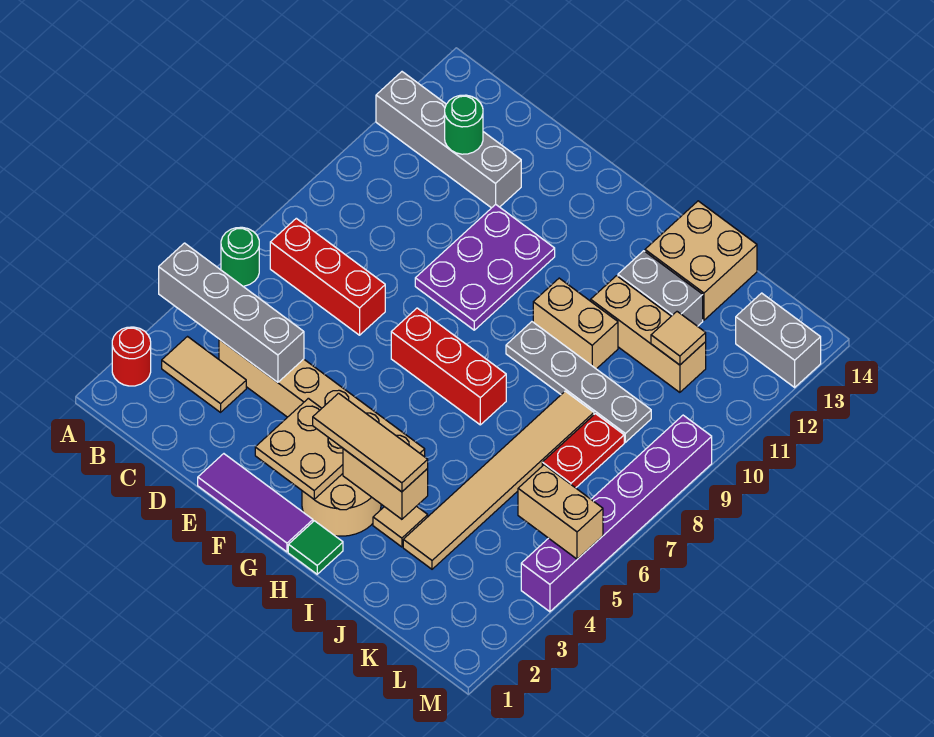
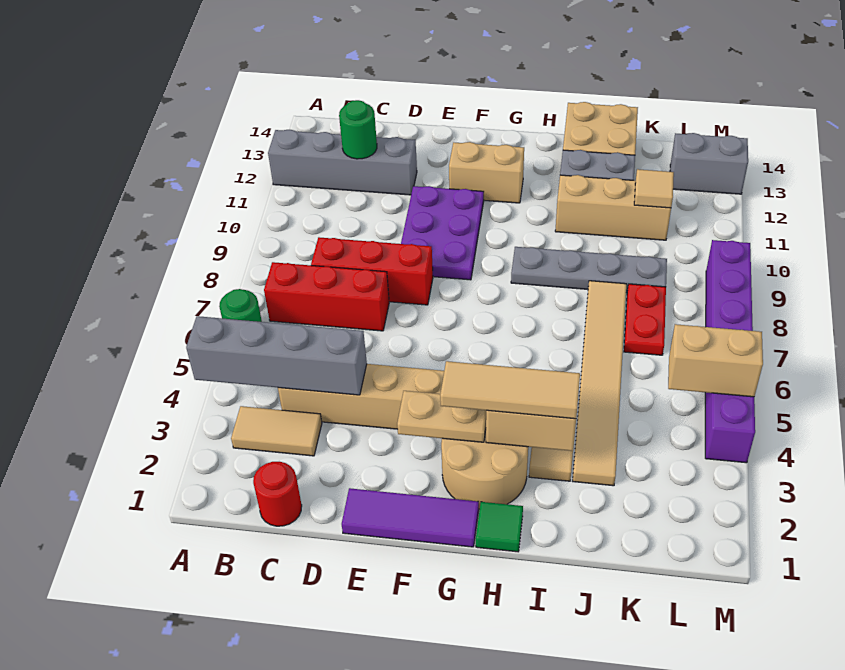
red round brick A2 level 1 -> red round brick C1 level 1
tan plate F2:G3 level 2 -> tan plate F3:G3 level 2
red brick F7:H7 level 1 -> red brick C8:E8 level 1
tan brick H10:I10 level 1 -> tan brick F12:G12 level 1

